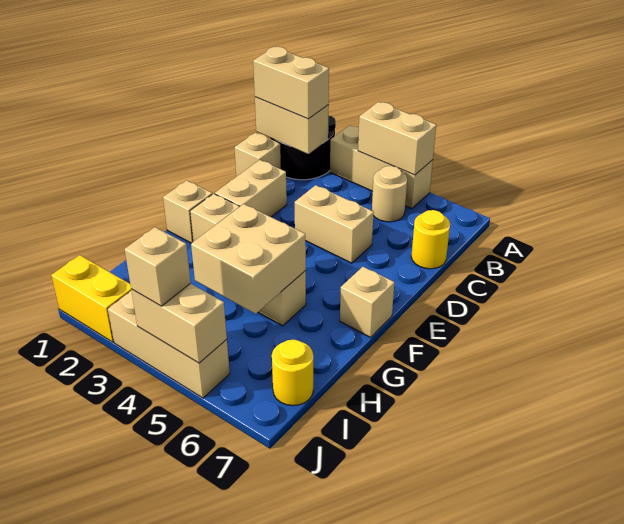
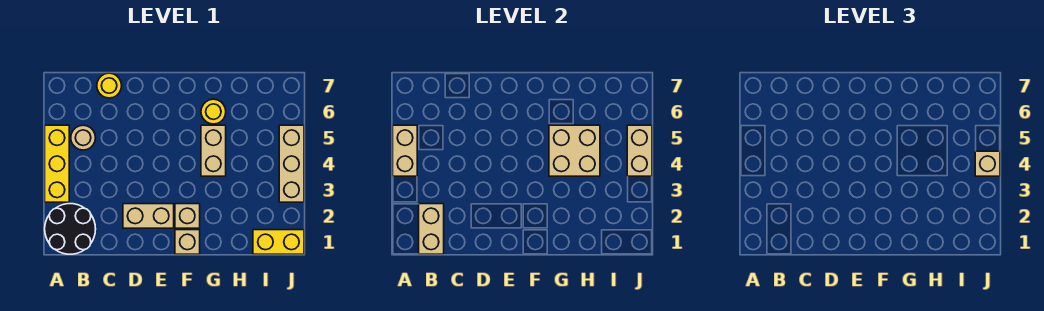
tan brick A3:A5 level 1 -> yellow brick A3:A5 level 1
tan brick B1:B2 level 3 -> none
tan brick C1 level 1 -> none
tan brick D4:D5 level 1 -> none
tan brick F7 level 1 -> none
yellow round brick I7 level 1 -> yellow round brick G6 level 1
yellow brick J1:J2 level 1 -> yellow brick I1:J1 level 1

